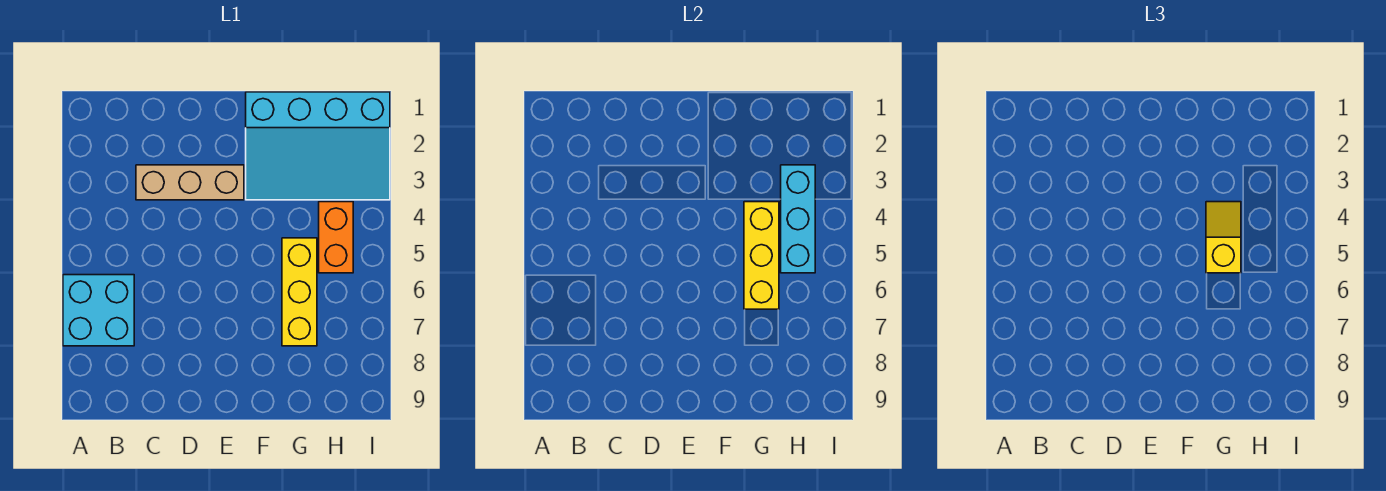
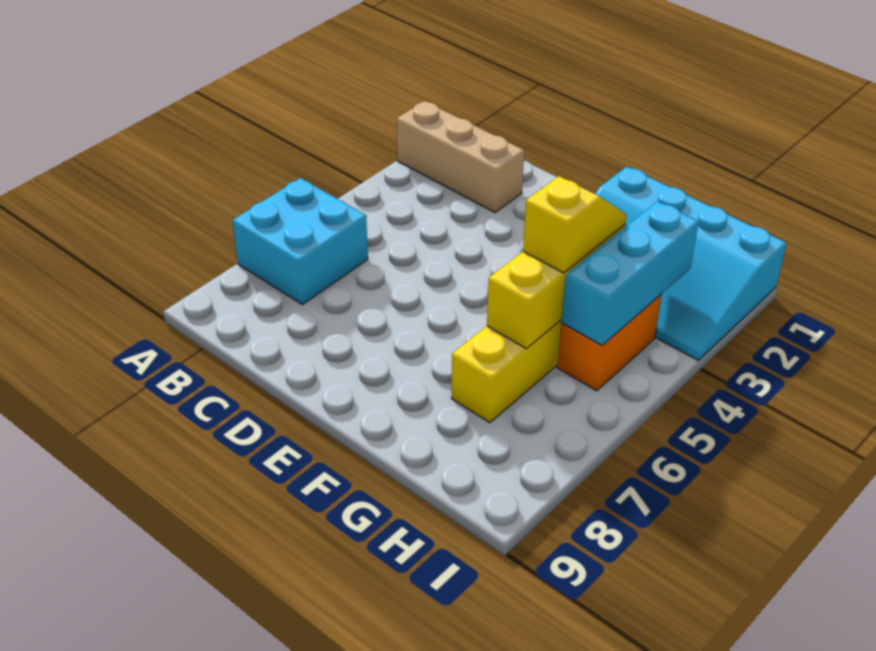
tan brick C3:E3 level 1 -> tan brick A2:C2 level 1

